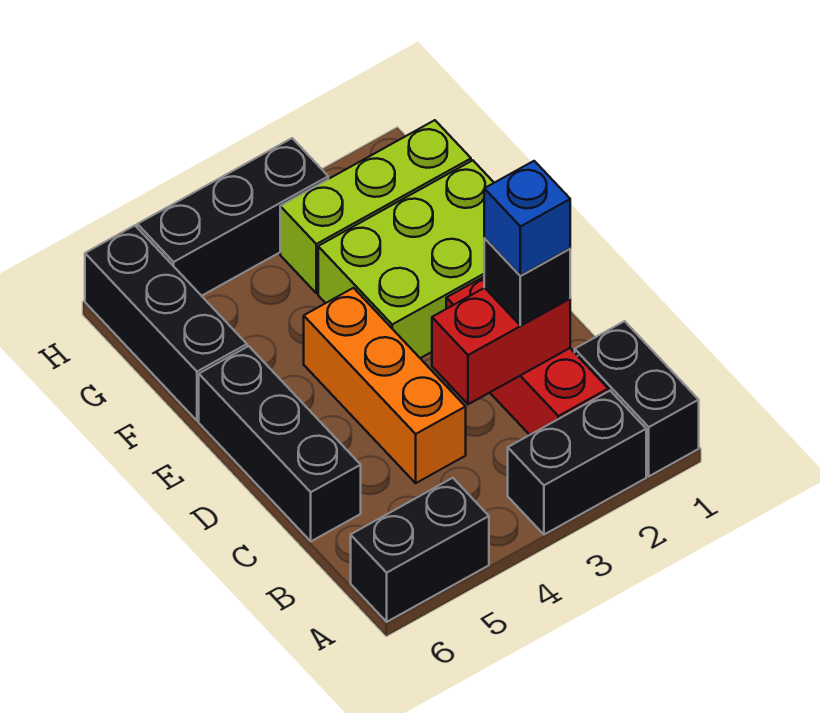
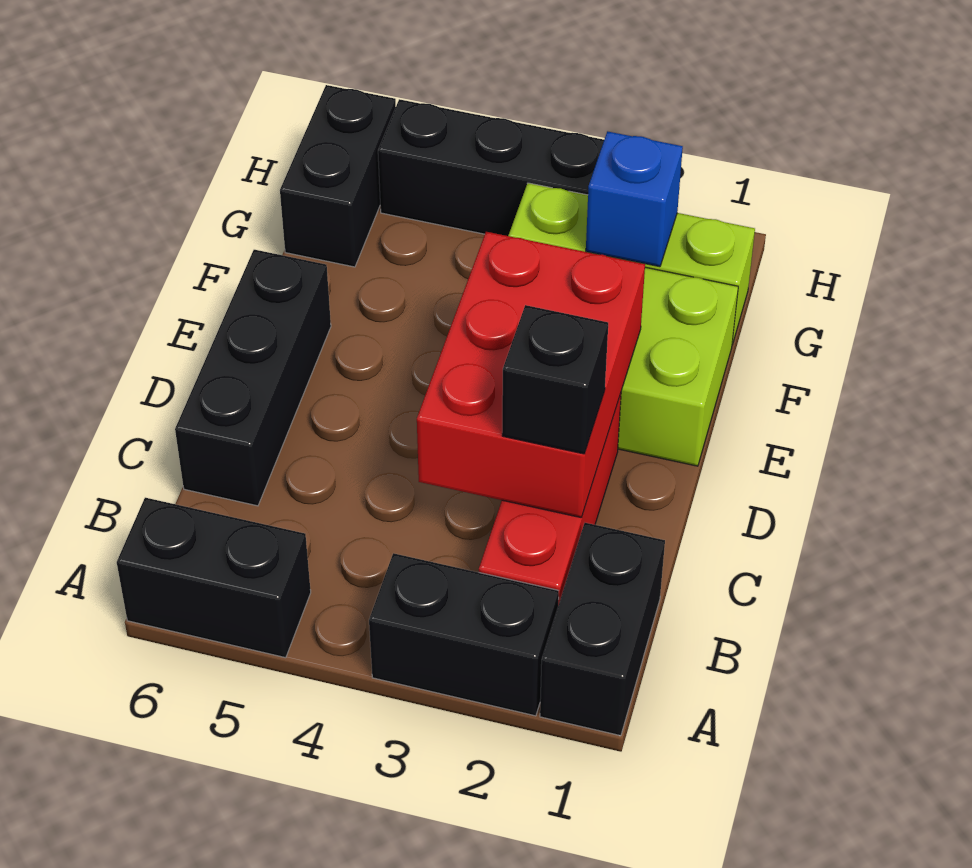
red brick C2:C3 level 2 -> red brick C2:E3 level 2
blue brick C2 level 4 -> blue brick G2 level 2
orange brick C4:E4 level 1 -> none
black brick F6:H6 level 1 -> black brick G6:H6 level 1

